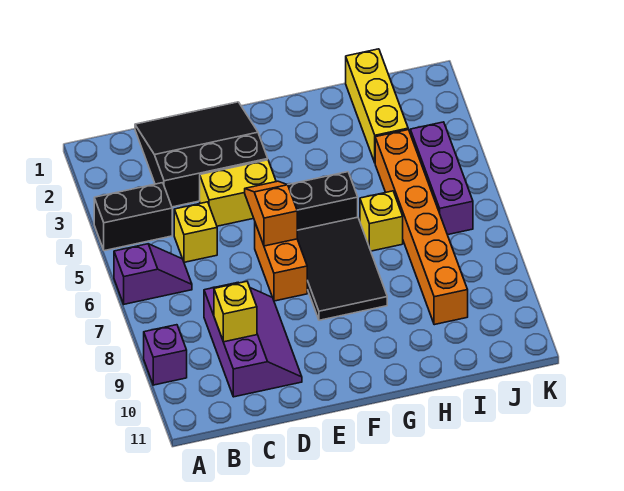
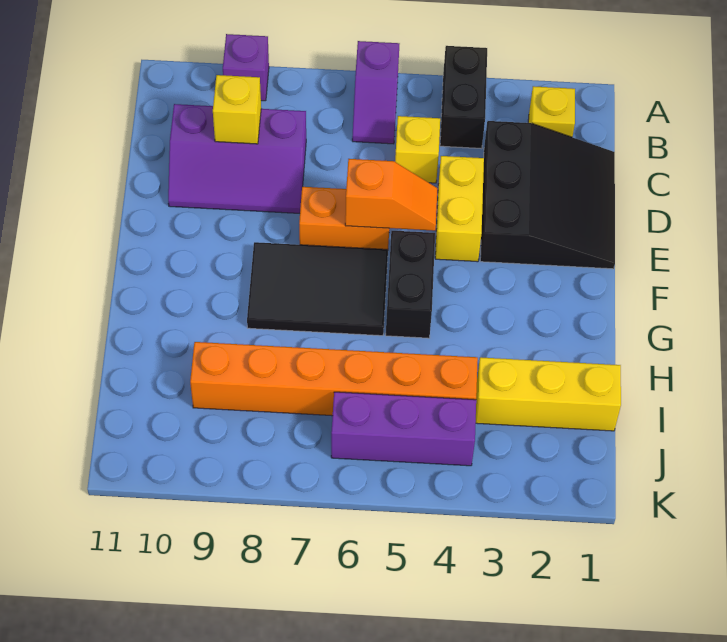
yellow brick H6 level 1 -> yellow brick B2 level 1

